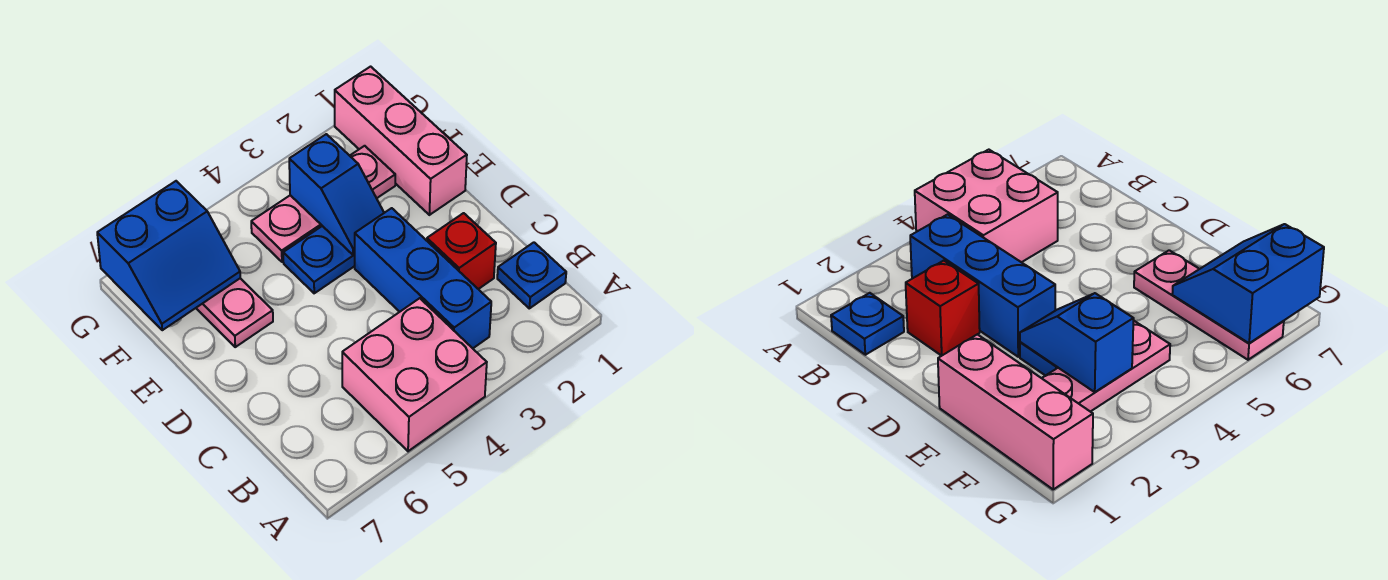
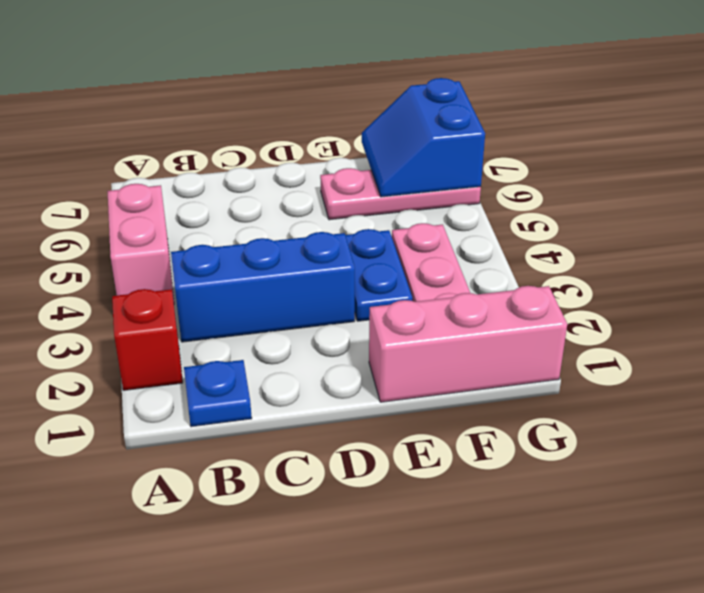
pink brick A4:B5 level 1 -> pink brick A4:A5 level 1
red brick C2 level 1 -> red brick A2 level 1
blue slope E3:F3 level 2 top F -> none

